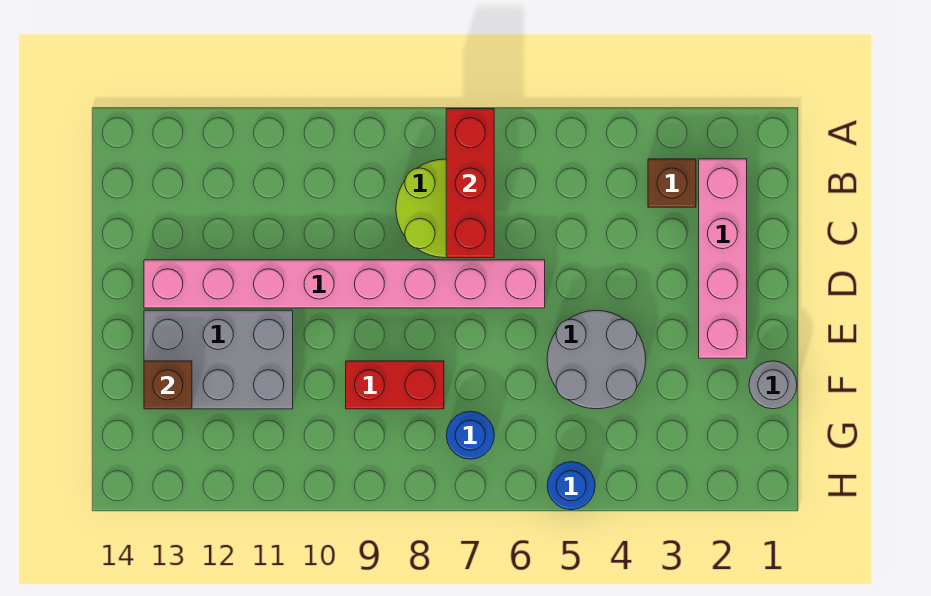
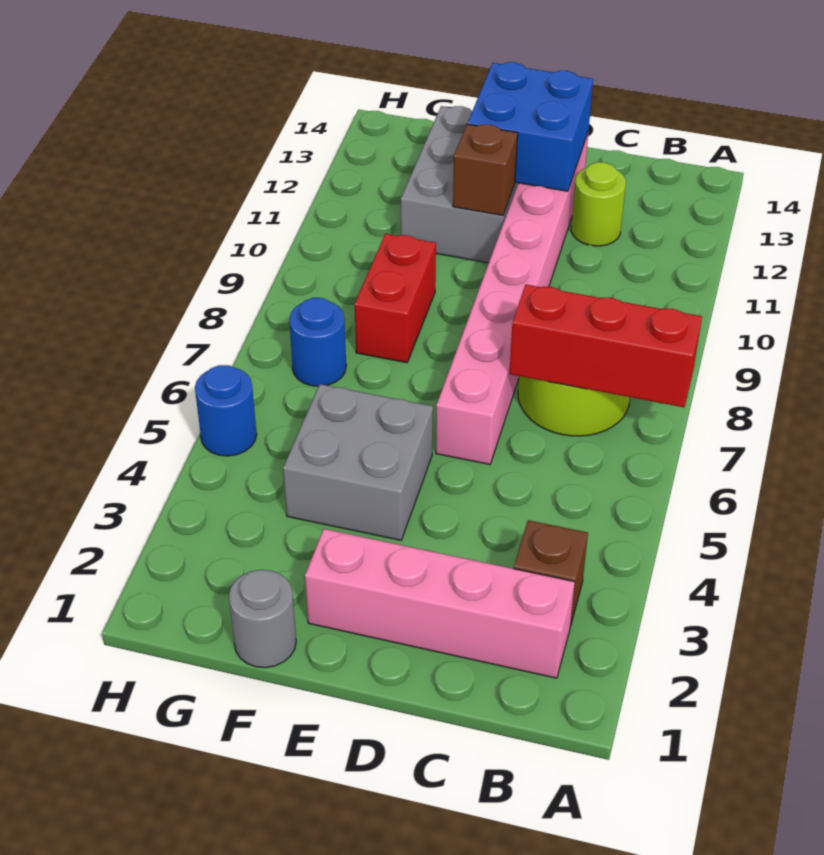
none -> lime round brick C12 level 1
none -> blue brick D12:E13 level 2
grey round brick E4:F5 level 1 -> grey brick E4:F5 level 1
brown brick F13 level 2 -> brown brick E11 level 2

